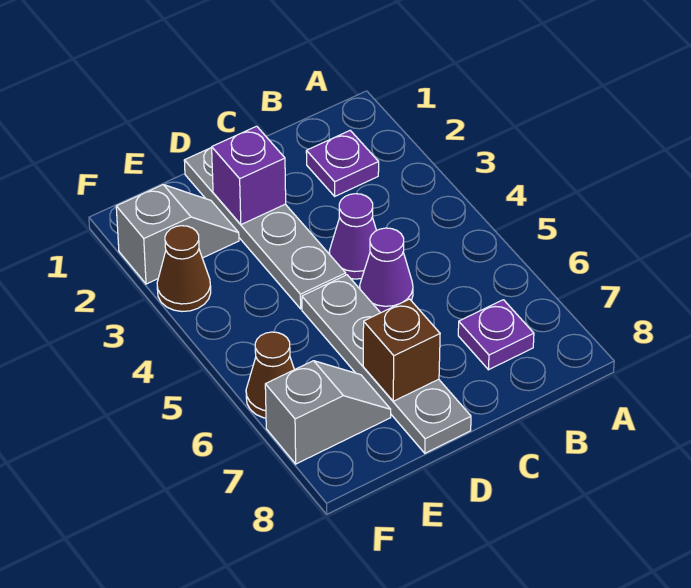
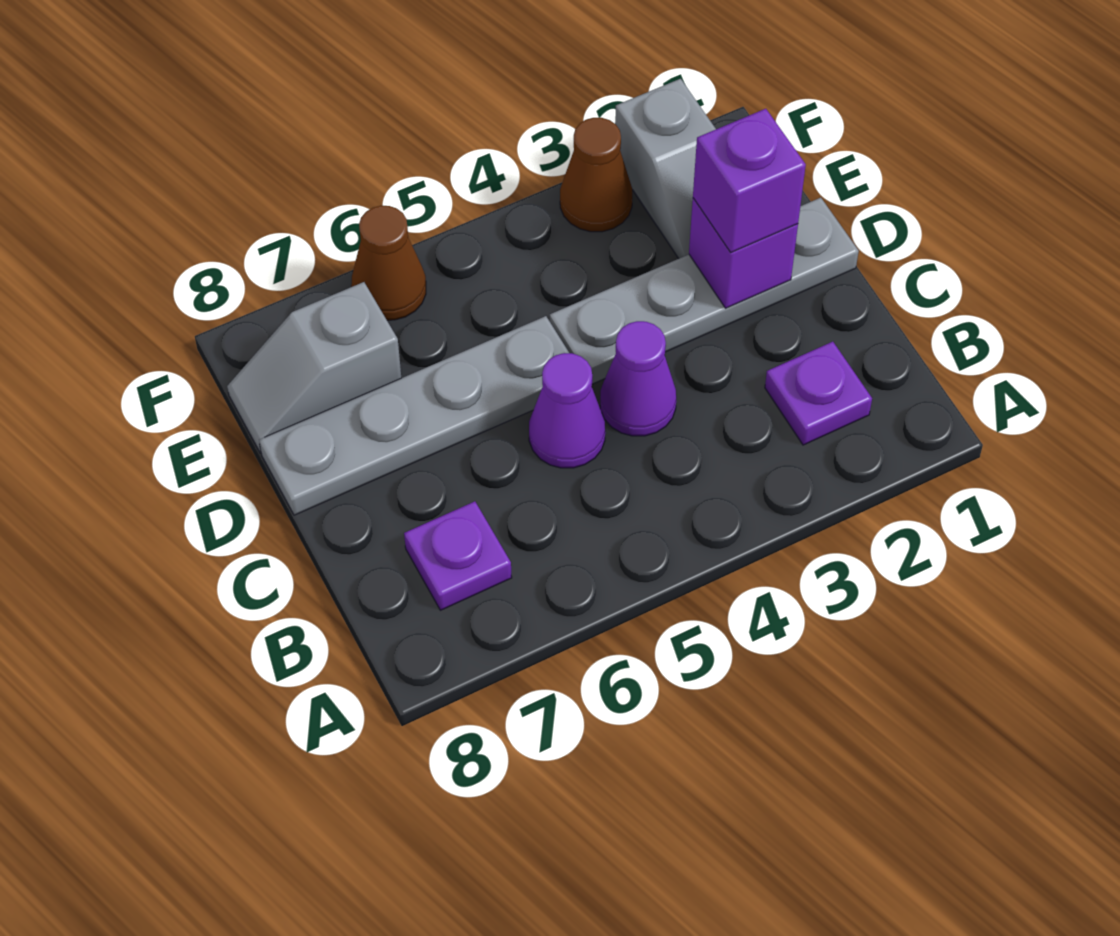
none -> purple brick D2 level 3
brown brick D7 level 2 -> none
grey slope E7:F7 level 1 top F -> grey slope E7:E8 level 1 top 7

